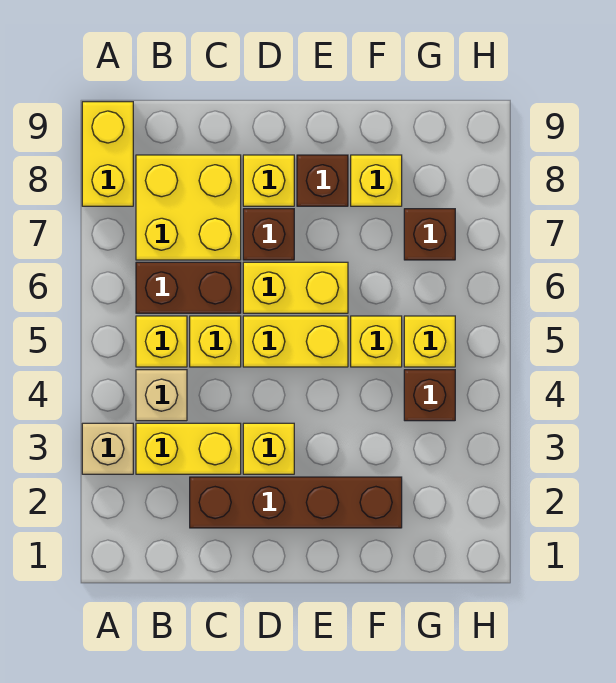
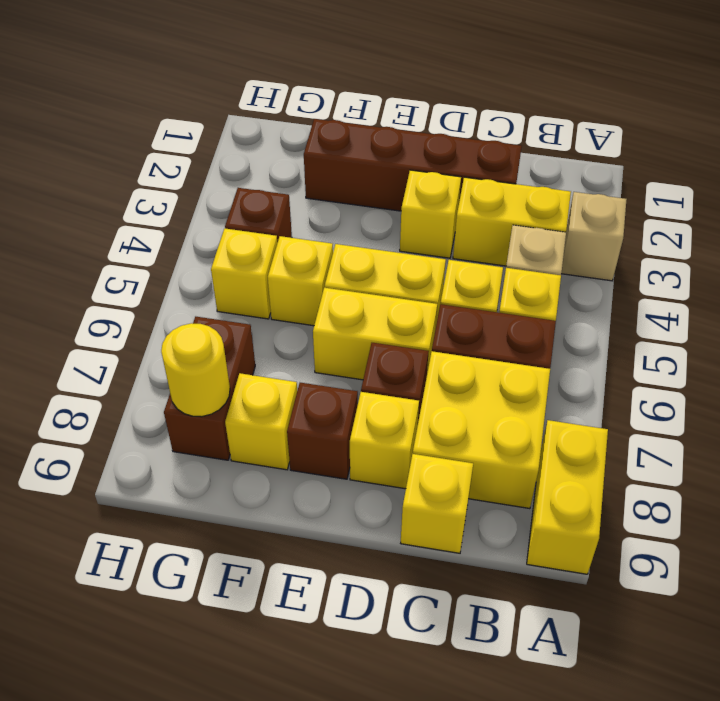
none -> yellow brick C9 level 1
brown brick G7 level 1 -> brown brick G7:G8 level 1
none -> yellow round brick G8 level 2

